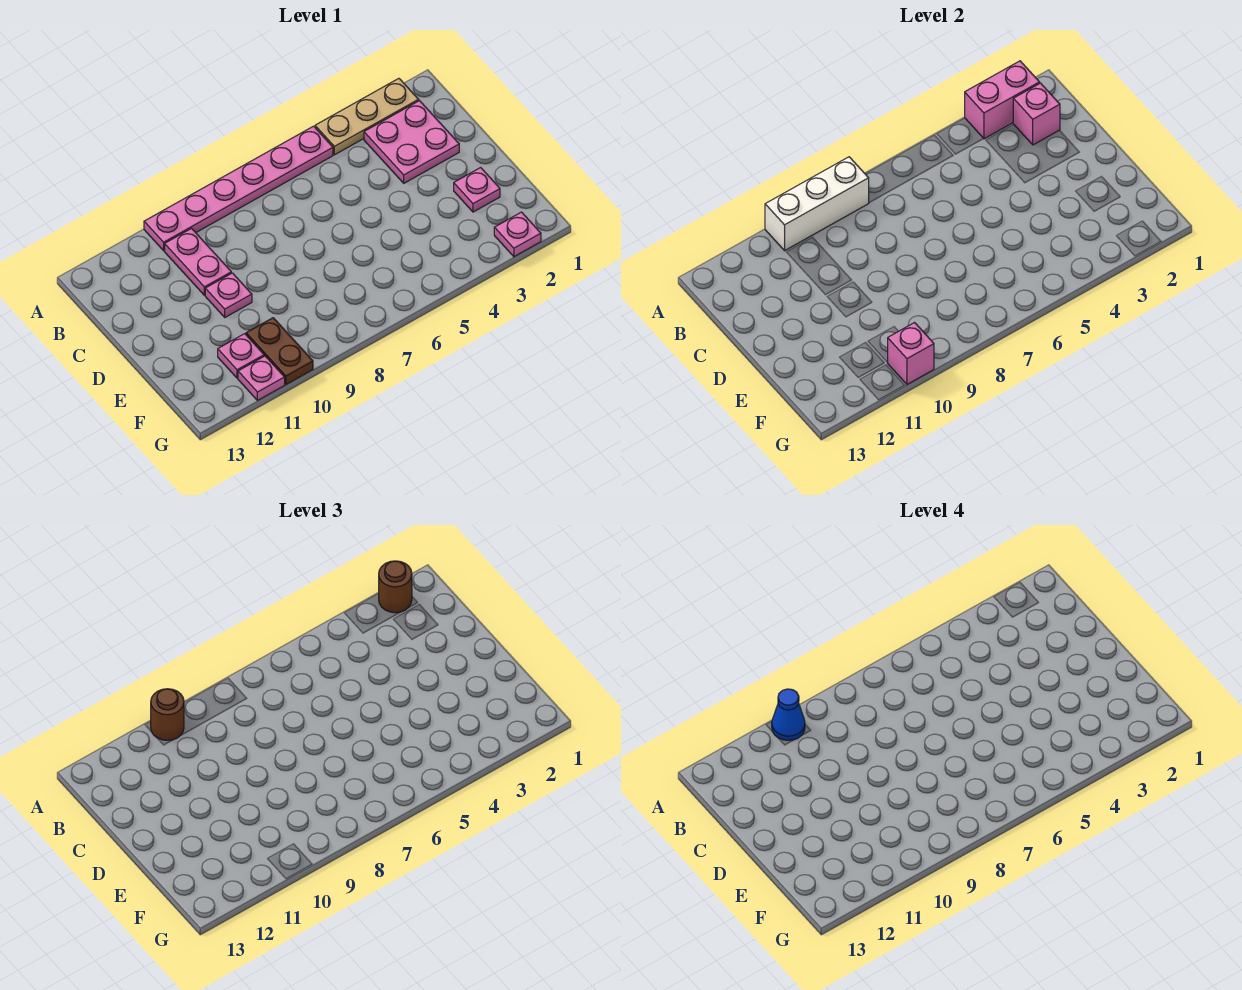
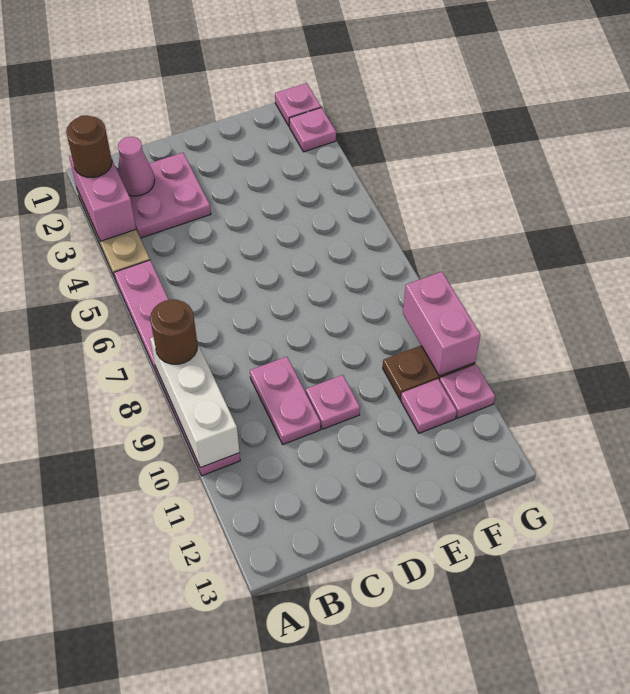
brown round brick A10 level 3 -> brown round brick A8 level 3
blue cone A10 level 4 -> none
pink brick B2 level 2 -> pink cone B2 level 2
pink plate B10:C10 level 1 -> pink plate C9:C10 level 1
pink plate E2 level 1 -> pink plate G1 level 1
pink brick G10 level 2 -> pink brick G9:G10 level 2

